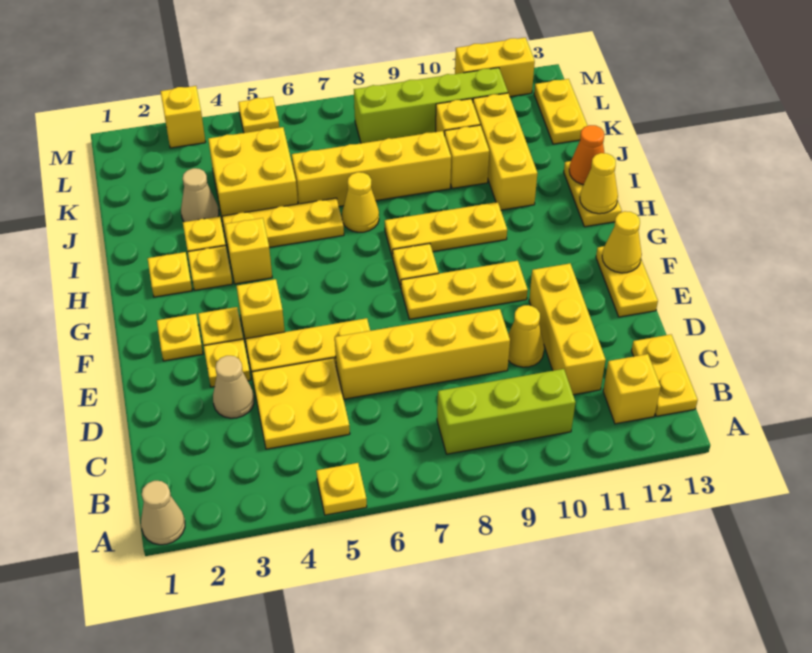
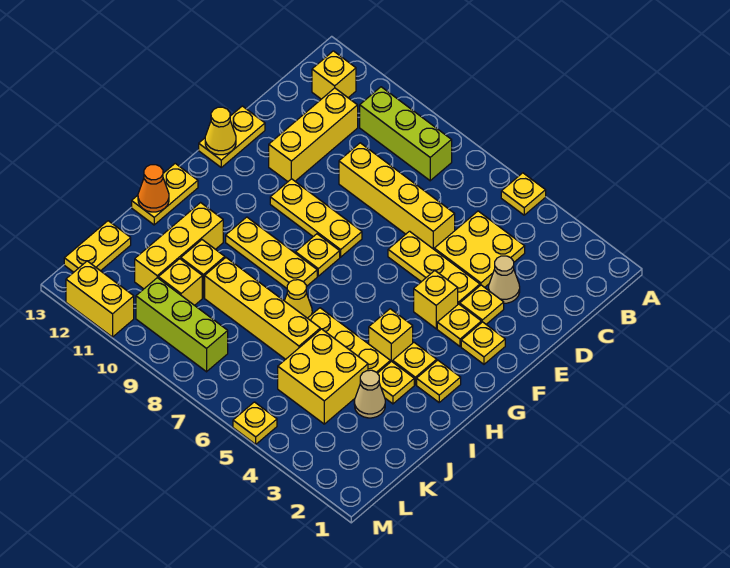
tan cone A1 level 1 -> none
yellow plate B13:C13 level 1 -> none
yellow cone D10 level 1 -> none
yellow cone H13 level 2 -> none
lime brick L8:L11 level 1 -> lime brick L8:L10 level 1
yellow brick M3 level 1 -> none

